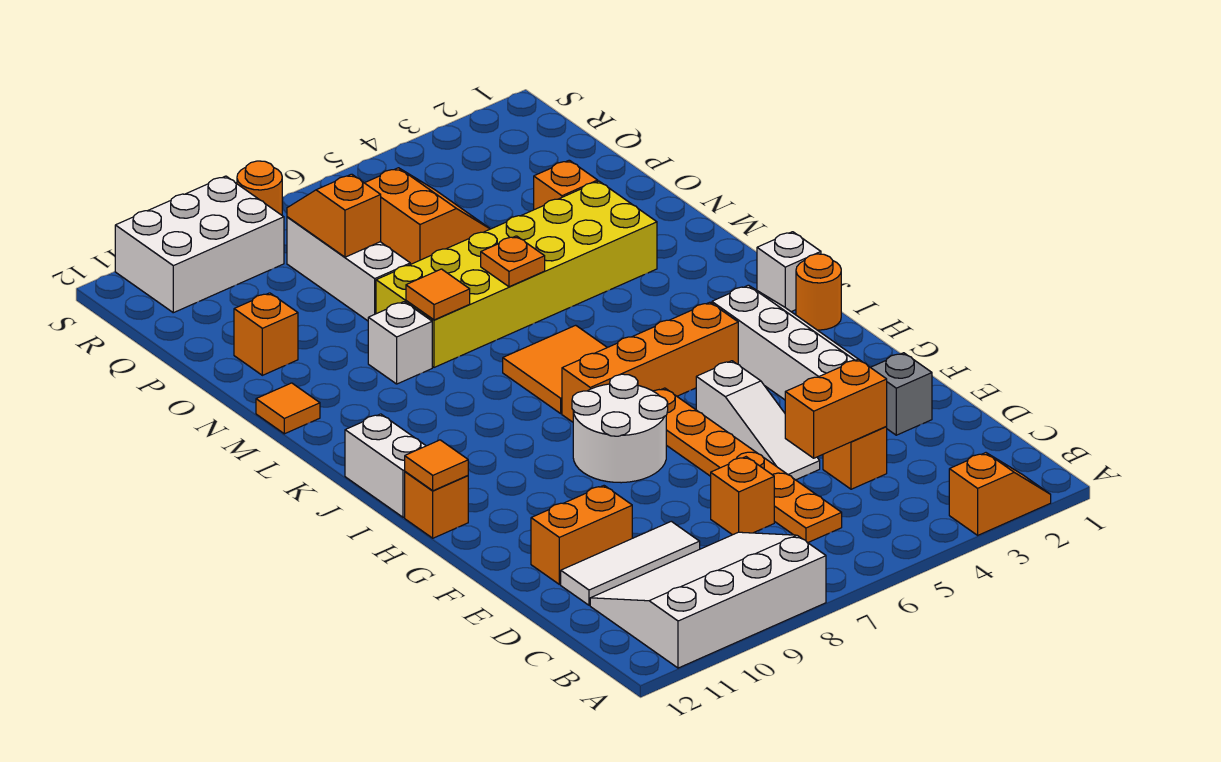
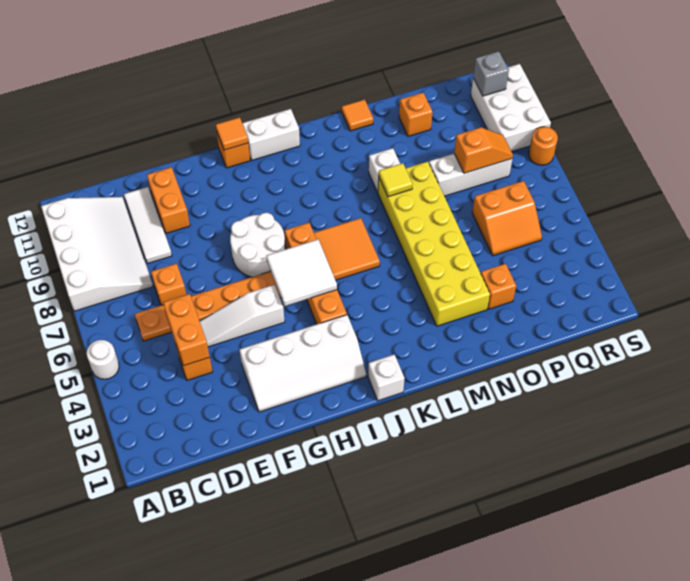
orange slope A2:A3 level 1 top 3 -> none
none -> white round brick A5 level 1
grey brick E2 level 1 -> grey brick R11 level 2
none -> white tile H5:I6 level 2
orange round brick I1 level 1 -> none
orange plate M6 level 2 -> none
orange tile M8 level 2 -> yellow tile M8 level 2

